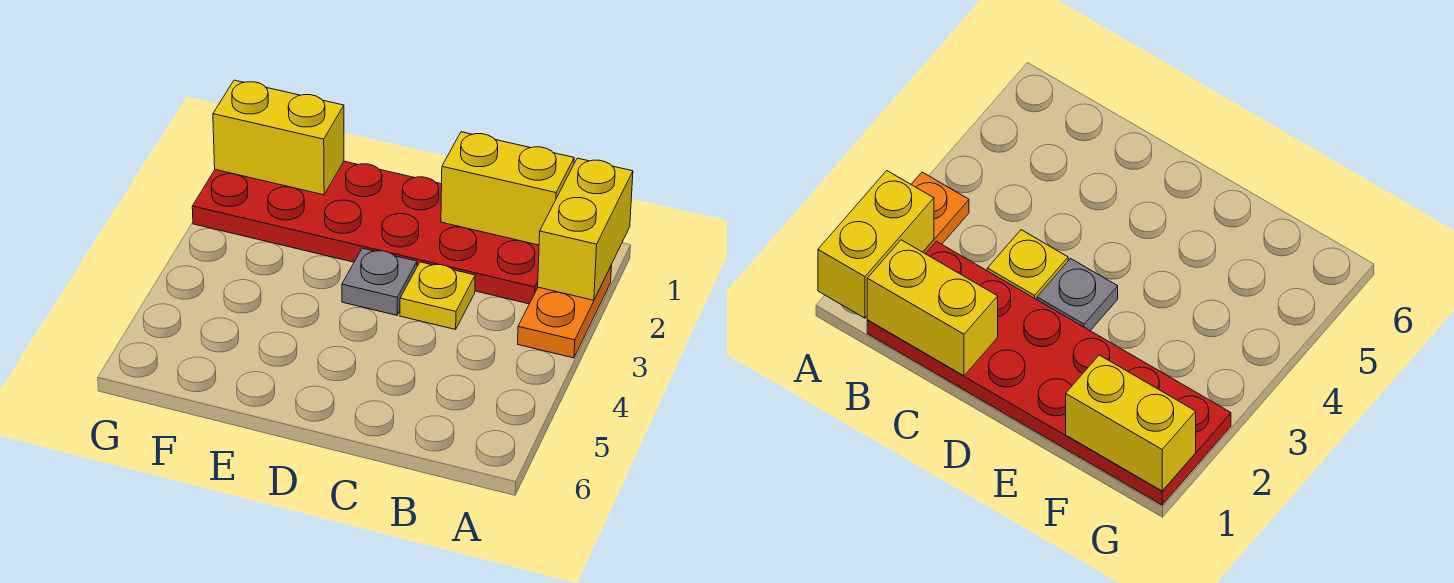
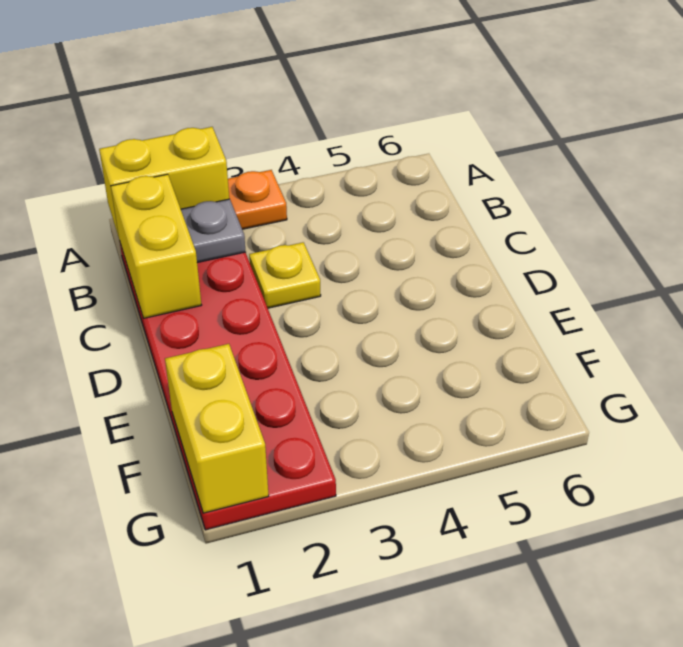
grey plate D3 level 1 -> grey plate B2 level 2

